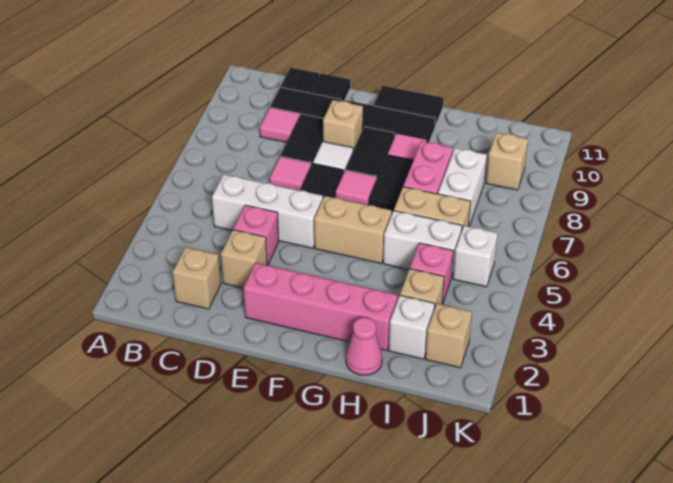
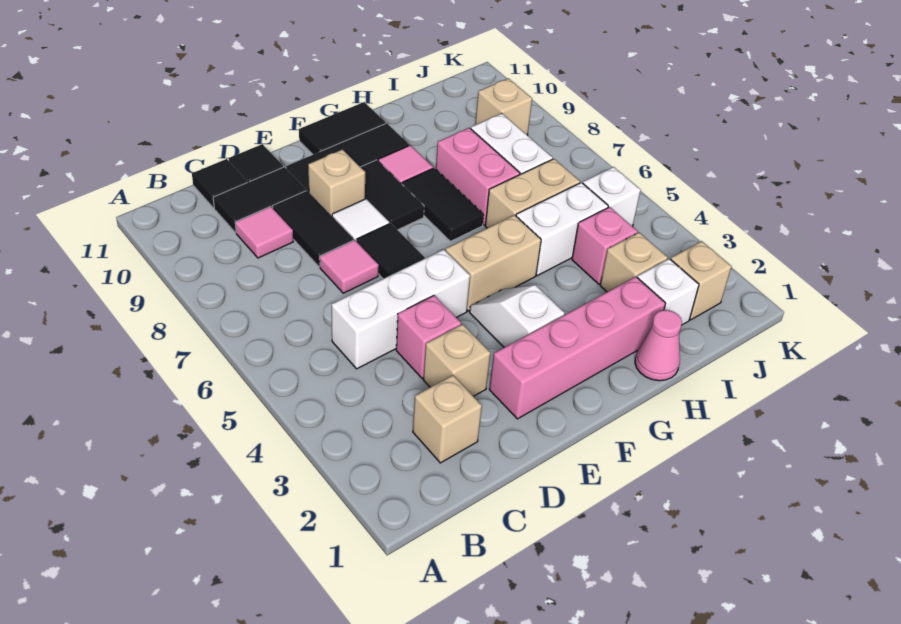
none -> white slope F3:F4 level 1 top 3
pink tile F7 level 1 -> none

